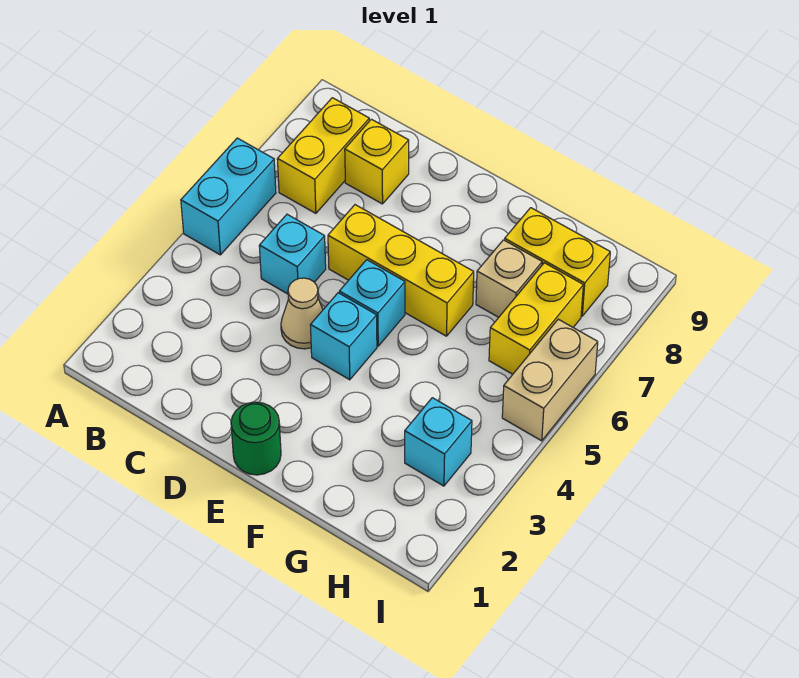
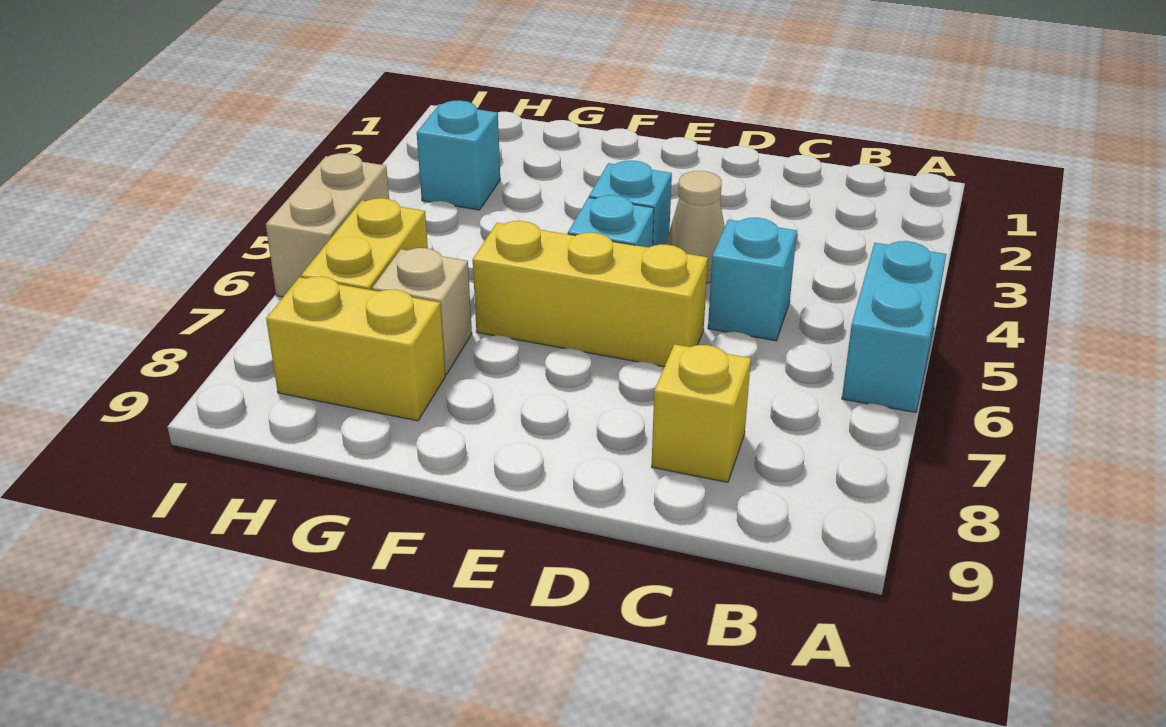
yellow brick B7:B8 level 1 -> none
green round brick E1 level 1 -> none

